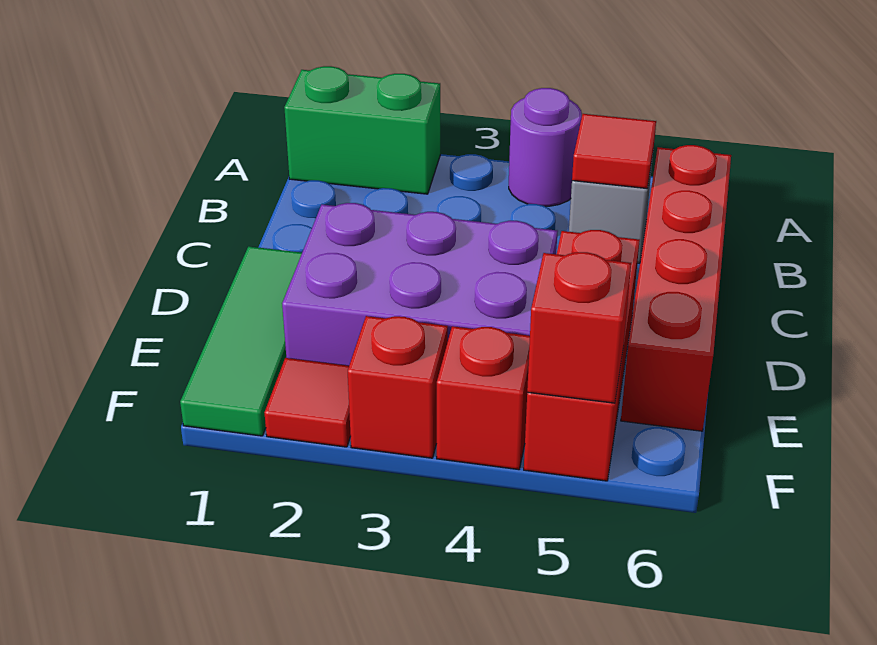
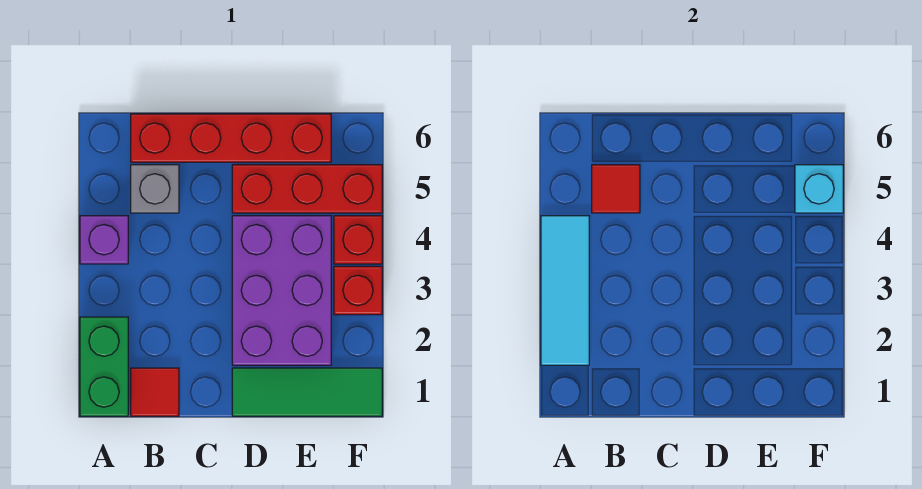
none -> cyan tile A2:A4 level 2
purple round brick A4 level 1 -> purple brick A4 level 1
red tile F2 level 1 -> red tile B1 level 1
red brick F5 level 2 -> cyan brick F5 level 2

